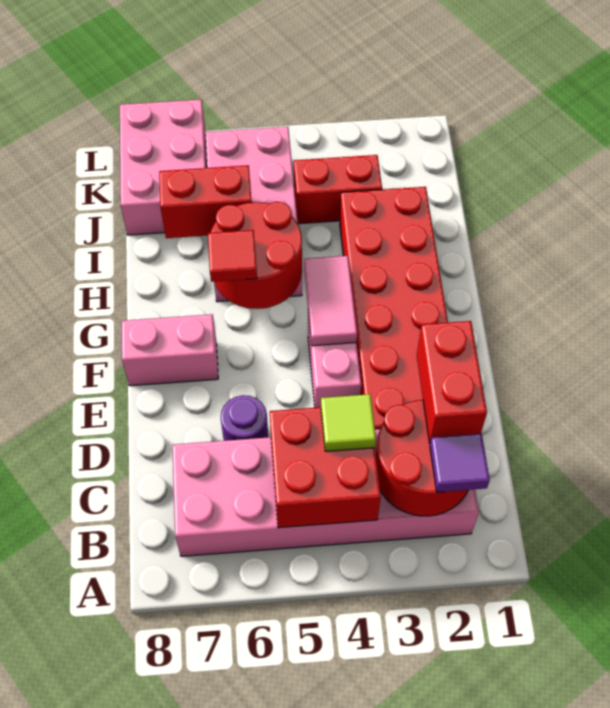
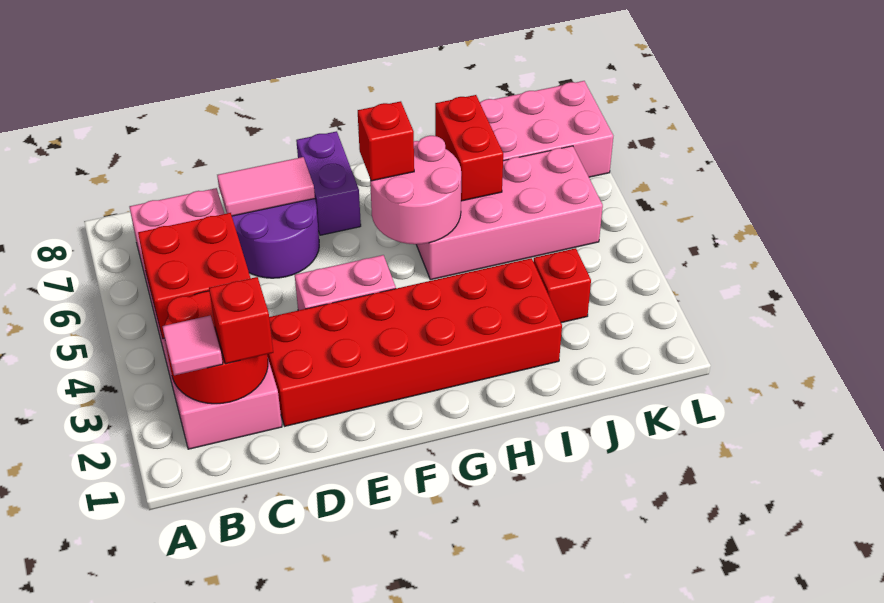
purple tile B2 level 3 -> pink tile B2 level 3
red brick C2:D2 level 3 -> red brick C2 level 3
lime tile C4 level 3 -> none
purple round brick D6 level 1 -> purple round brick D6:E7 level 1
pink tile F4:G4 level 2 -> pink tile D7:E7 level 2
pink brick F7:F8 level 1 -> purple brick F7:F8 level 1
red round brick G5:H6 level 2 -> pink round brick G5:H6 level 2
red tile G6 level 3 -> red brick G6 level 3
red brick J3:J4 level 1 -> red brick J3 level 1

